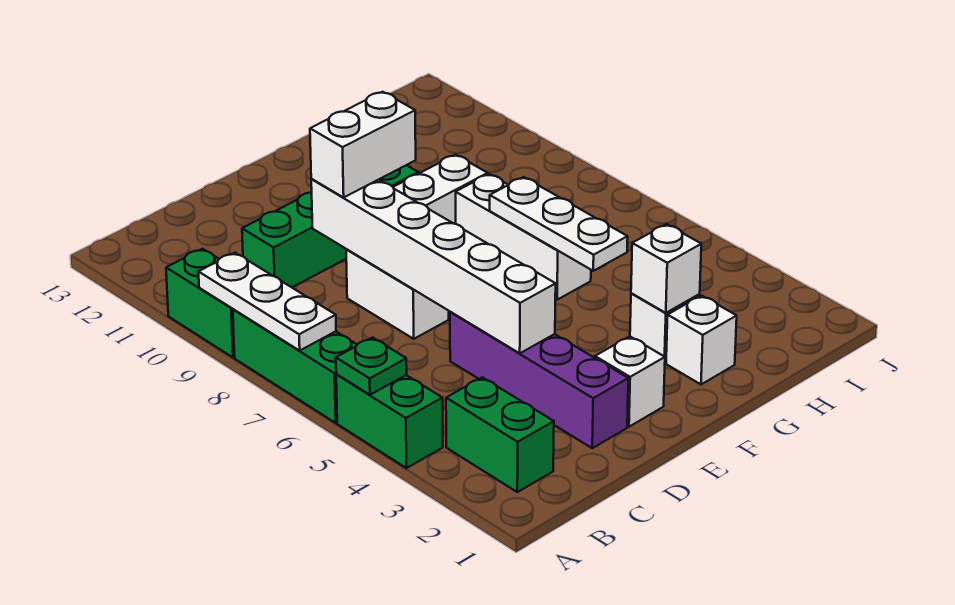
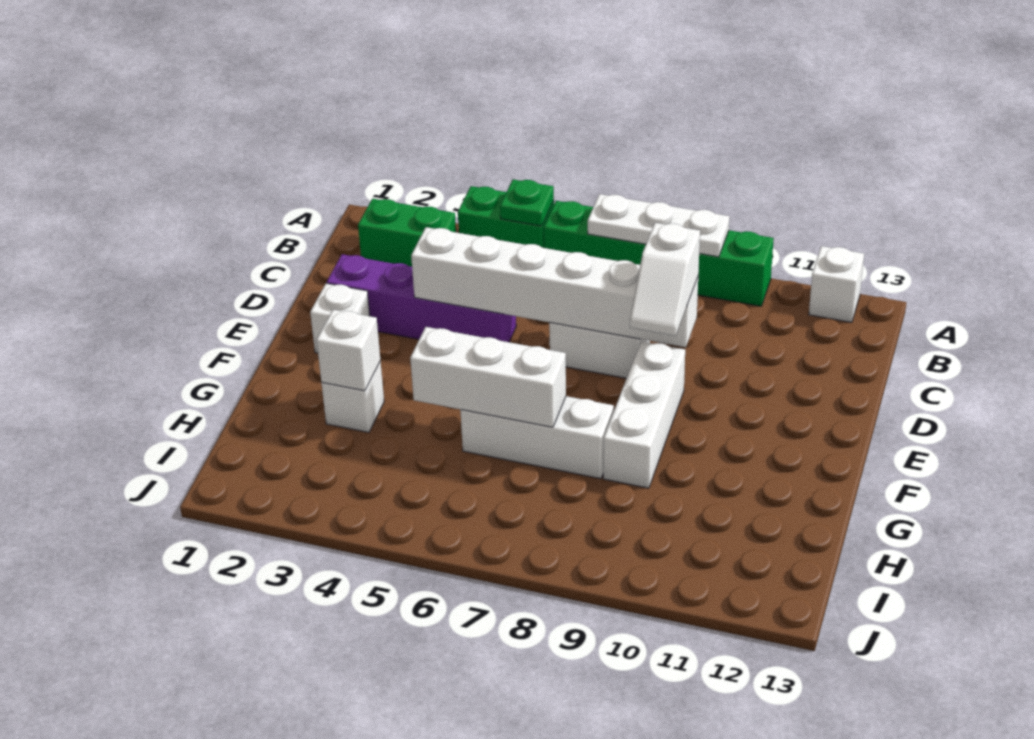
green brick C10:F10 level 1 -> none
white brick D9:E9 level 3 -> white slope D9:E9 level 3 top D
white brick G2 level 1 -> white brick A12 level 1
white plate G5:G7 level 2 -> white brick G5:G7 level 2

